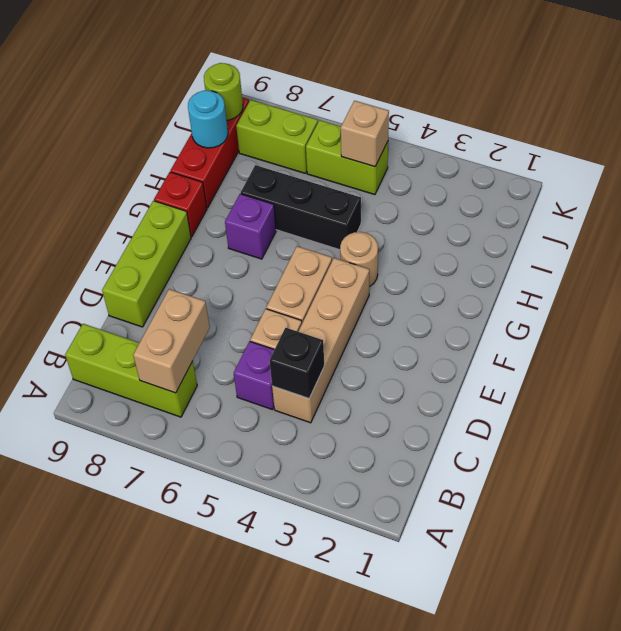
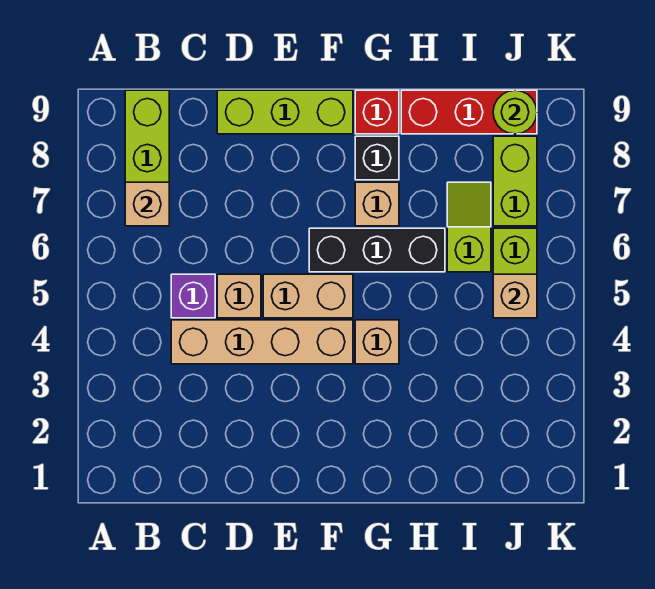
tan brick B7:C7 level 2 -> tan brick B7 level 2
black brick C4 level 2 -> black brick G8 level 1
tan round brick G4 level 1 -> tan brick G4 level 1
purple brick G7 level 1 -> tan brick G7 level 1
black brick H5:H7 level 1 -> black brick F6:H6 level 1
none -> lime slope I6:I7 level 1 top 6
cyan round brick I9 level 2 -> none

